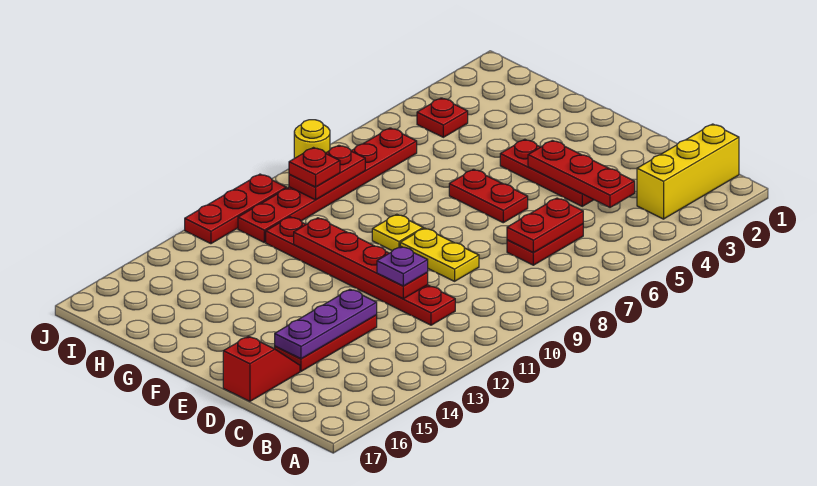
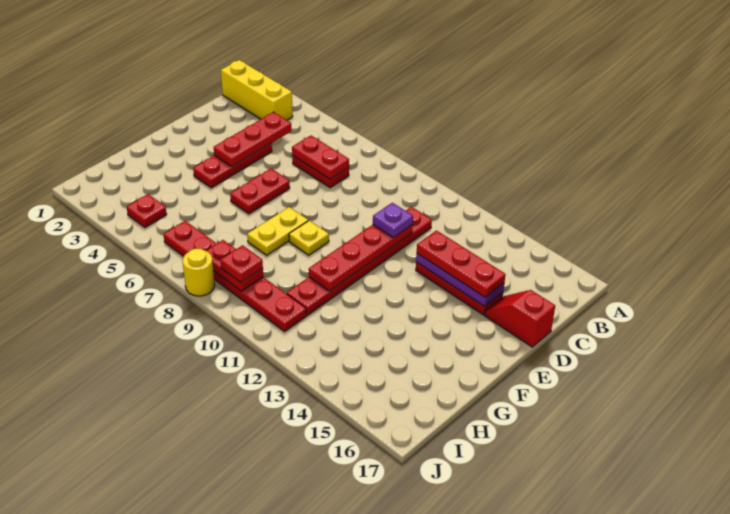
yellow plate D9:E9 level 1 -> yellow plate F8:G8 level 1
red plate J10:J12 level 1 -> red plate D13:D15 level 3

